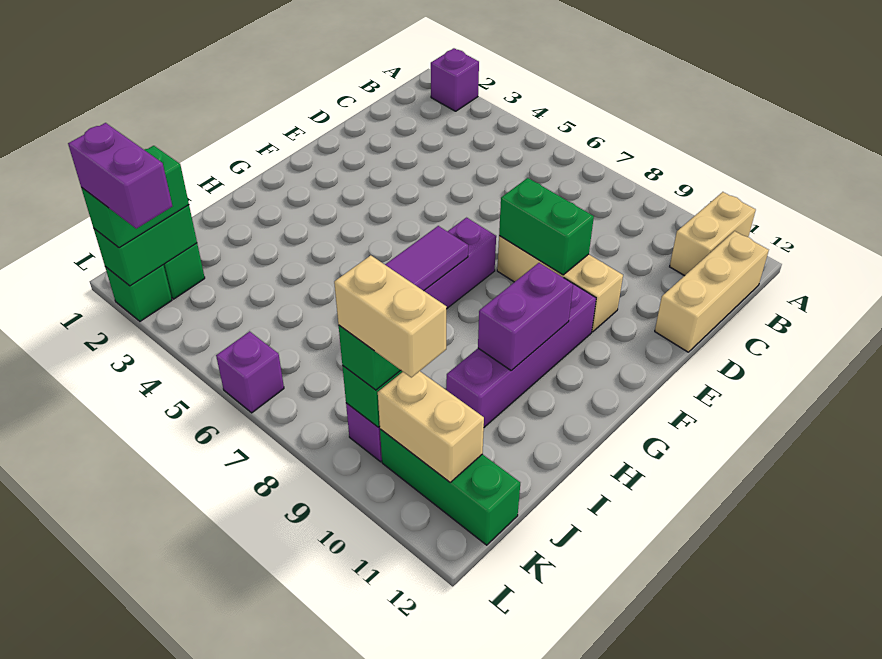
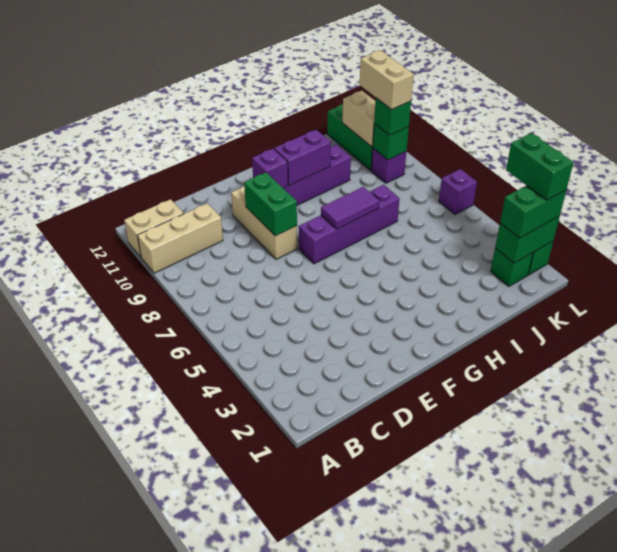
purple brick A2 level 1 -> purple brick F10 level 2
tan brick B12:D12 level 1 -> tan brick A10:C10 level 1
purple brick L2:L3 level 4 -> green brick L2:L3 level 4

